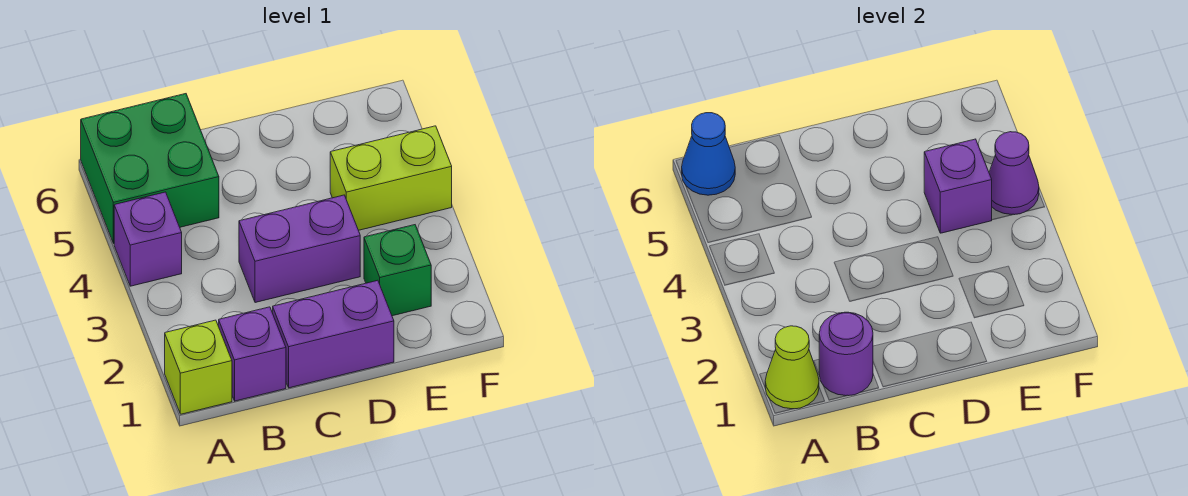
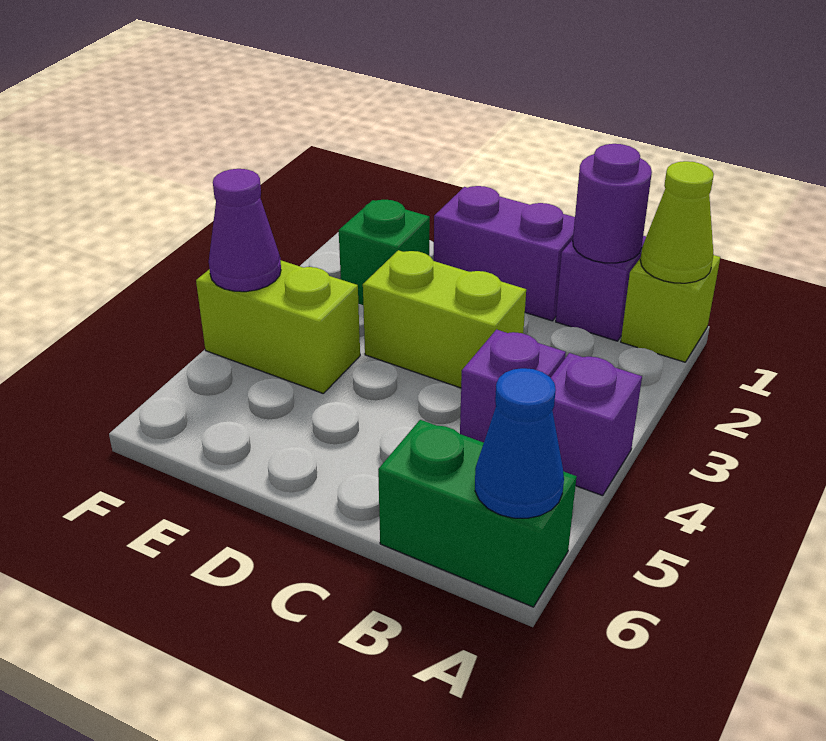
green brick A5:B6 level 1 -> green brick A6:B6 level 1
purple brick C3:D3 level 1 -> lime brick C3:D3 level 1
purple brick E4 level 2 -> purple brick B4 level 1

